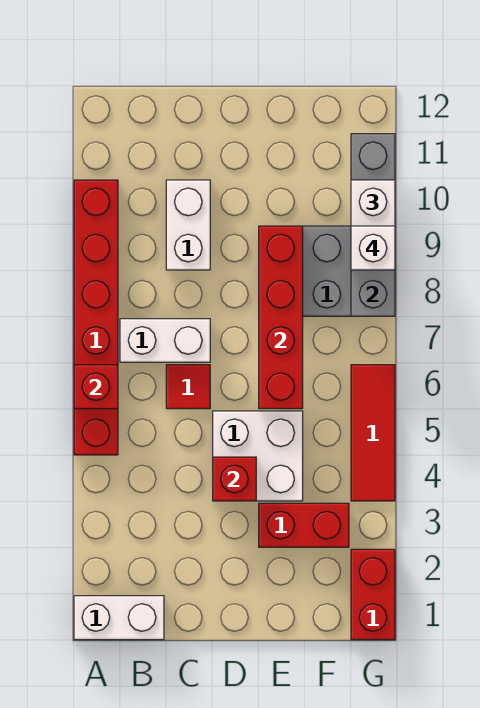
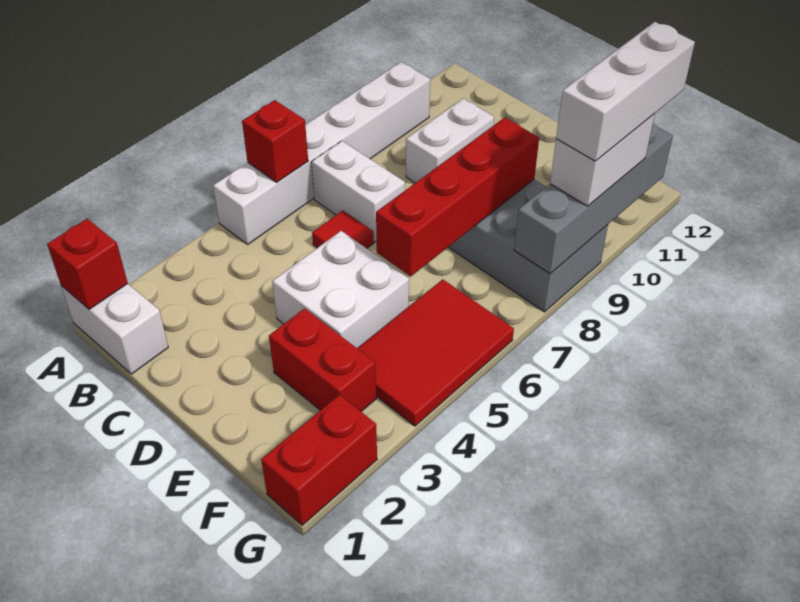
red brick A5:A10 level 1 -> white brick A5:A10 level 1
red brick D4 level 2 -> red brick A1 level 2
red tile G4:G6 level 1 -> red tile F4:G6 level 1
white brick G9 level 4 -> white brick G9:G11 level 4

